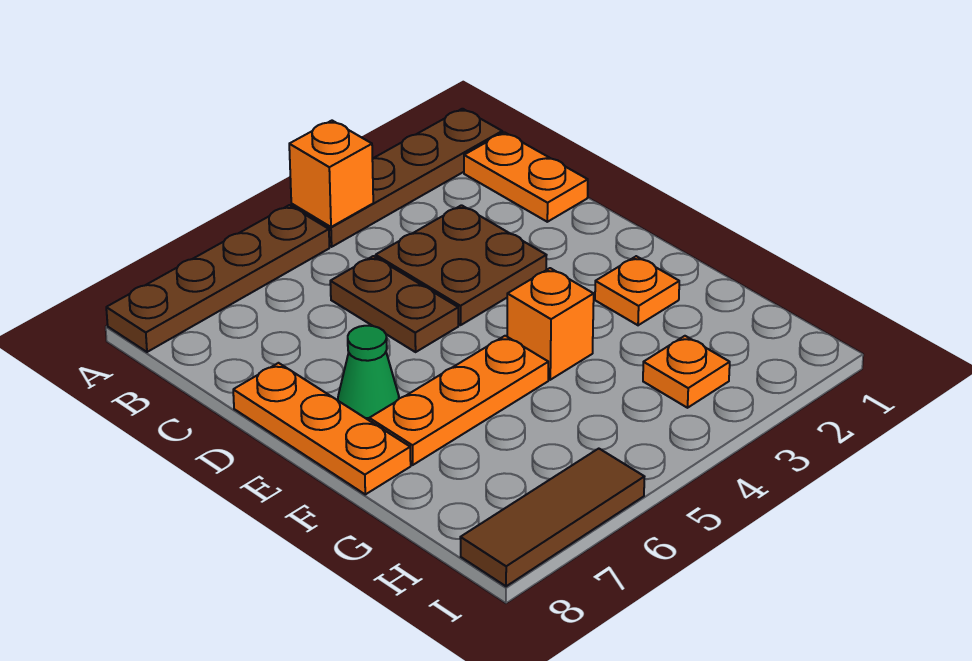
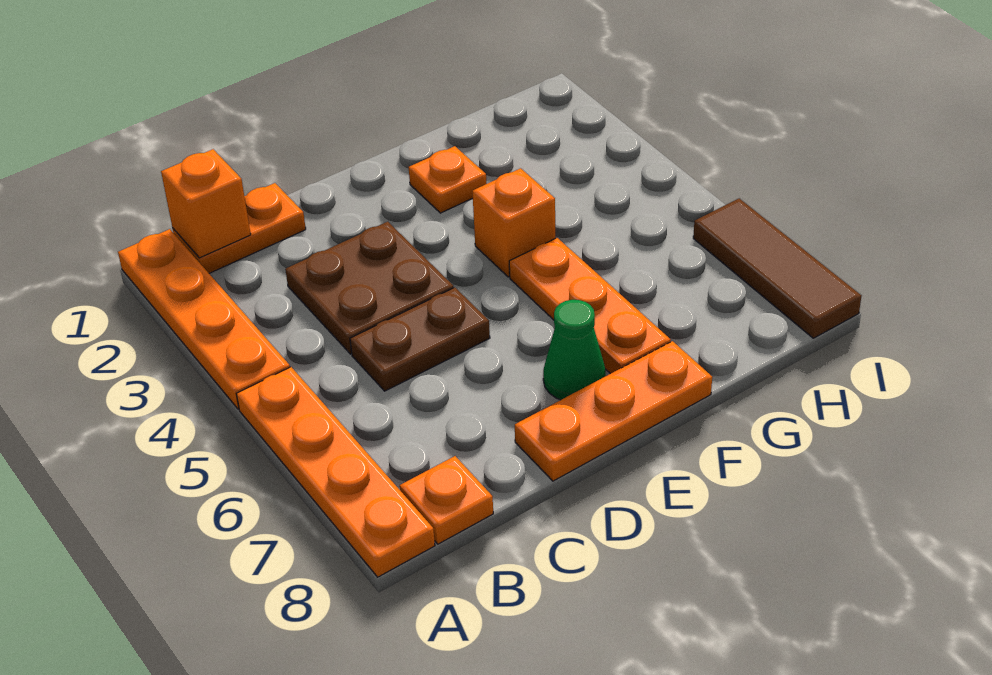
brown plate A1:A4 level 1 -> orange plate A1:A4 level 1
orange brick A4 level 2 -> orange brick B1 level 2
brown plate A5:A8 level 1 -> orange plate A5:A8 level 1
orange plate H3 level 1 -> orange plate B8 level 1

